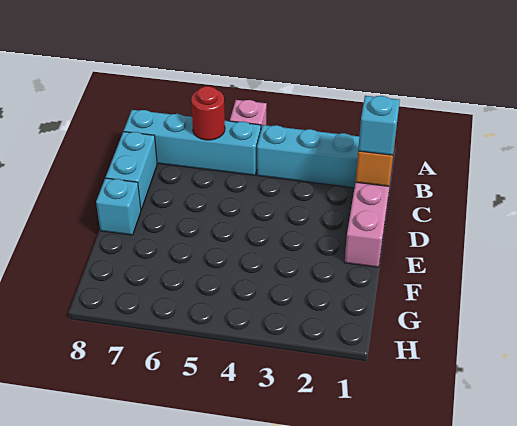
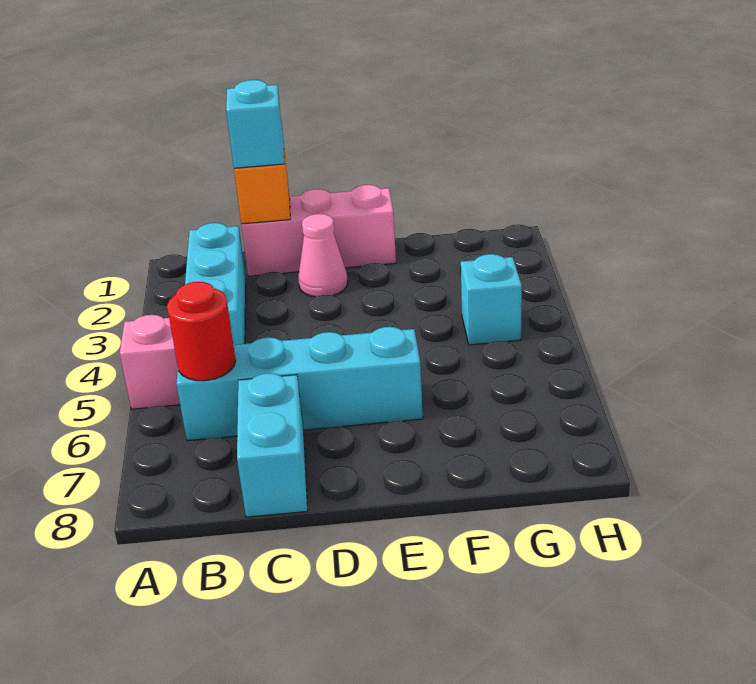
cyan brick B5:B8 level 1 -> cyan brick B6:E6 level 1
cyan brick C8:D8 level 1 -> cyan brick C7:C8 level 1
none -> pink cone D2 level 1
cyan brick E8 level 1 -> cyan brick G4 level 1

